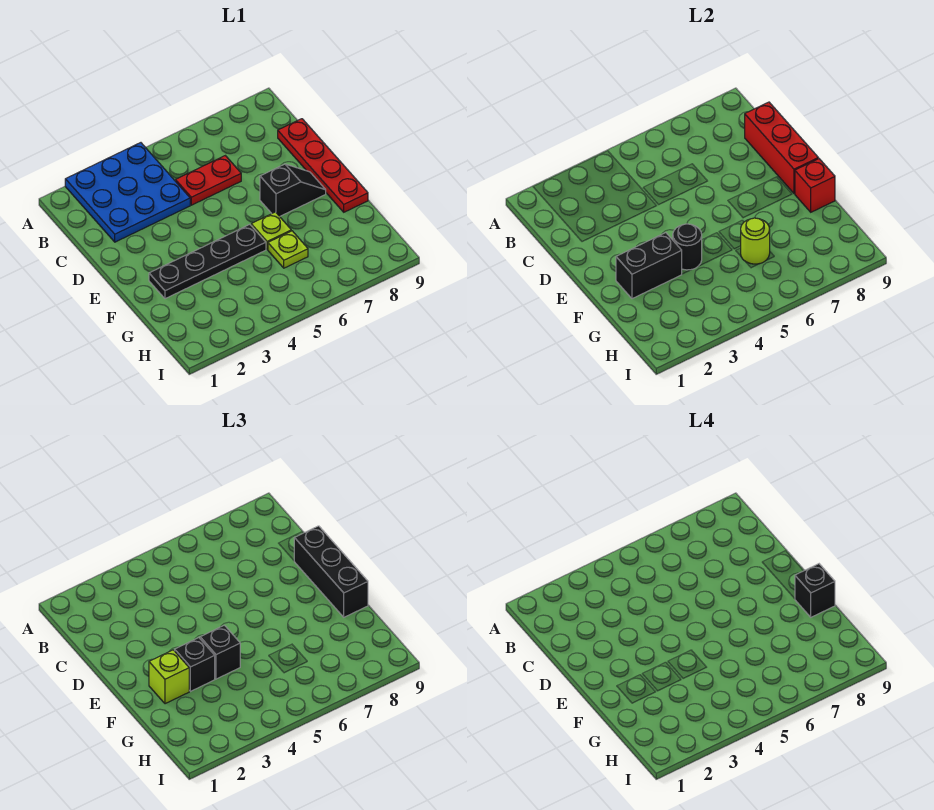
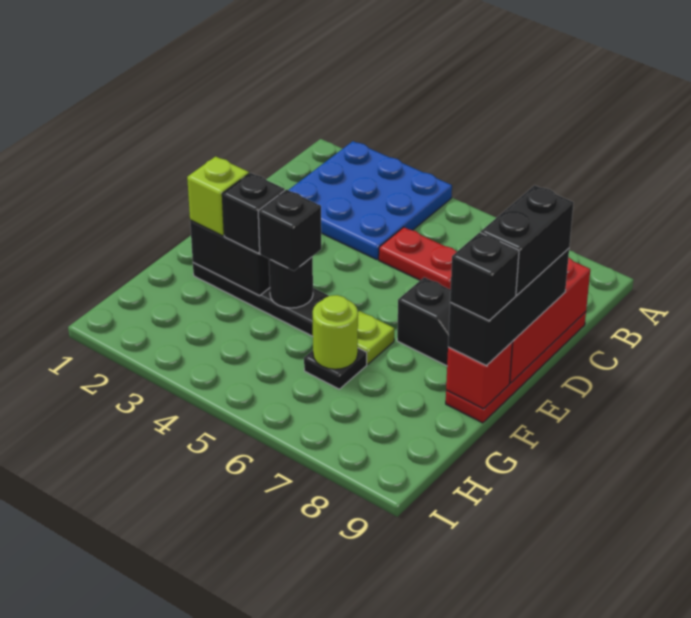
none -> black brick D9:E9 level 4
lime plate G6 level 1 -> black plate G6 level 1

